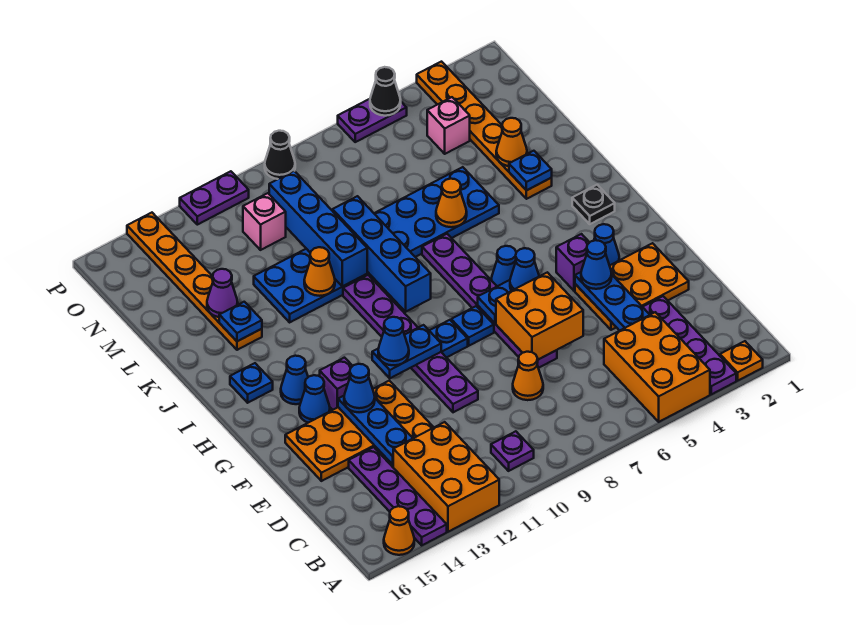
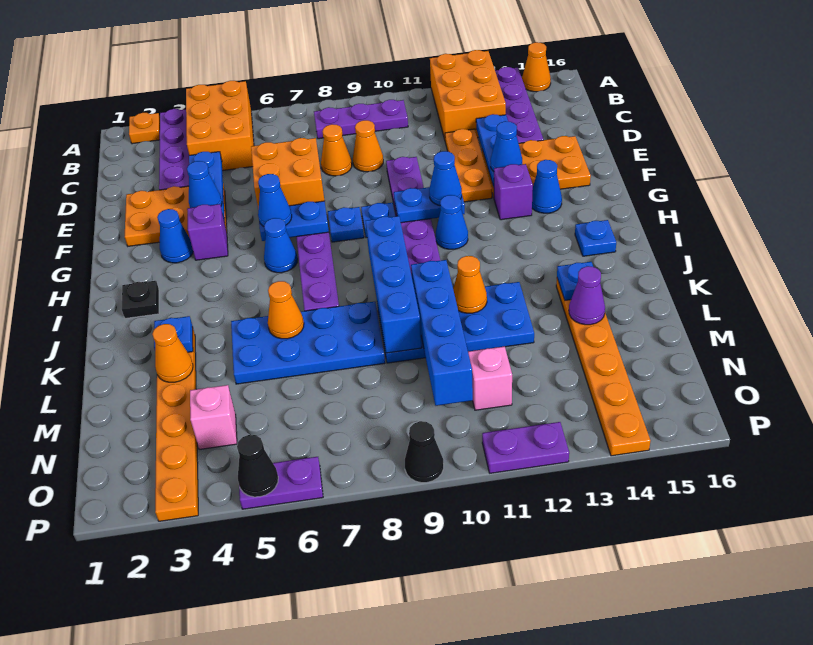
purple plate B10 level 1 -> purple plate B8:B10 level 1
none -> orange cone D9 level 1
blue cone H14 level 1 -> blue cone H11 level 1

